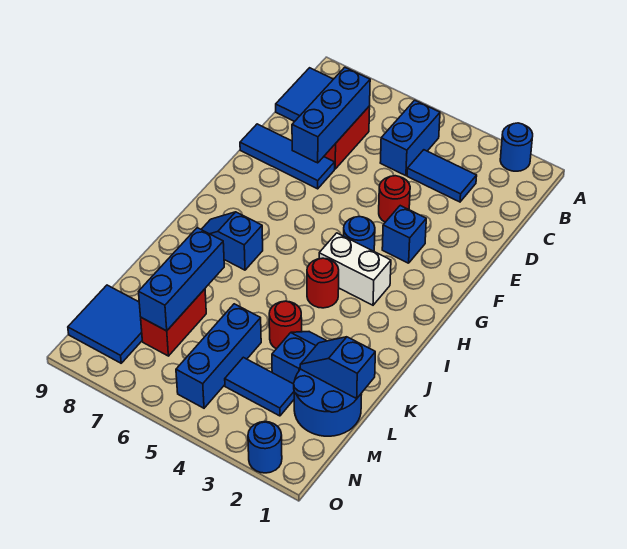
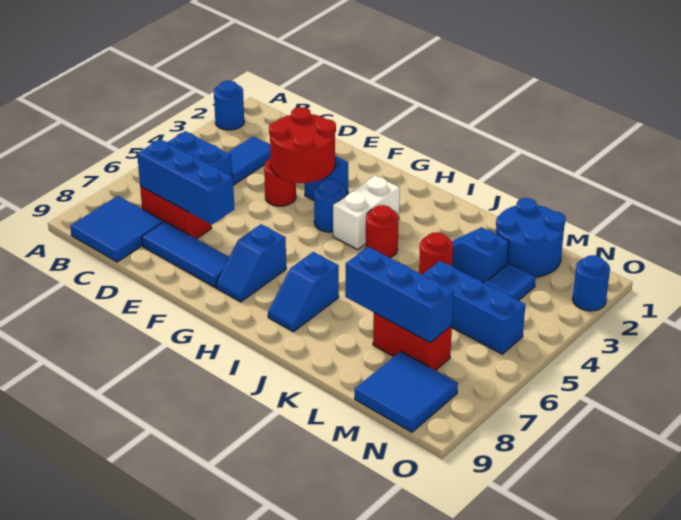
none -> red round brick E3:F4 level 2
blue tile E7:E9 level 1 -> blue tile D8:F8 level 1
blue slope L1:L2 level 2 top 1 -> blue slope G7:G8 level 1 top 7

